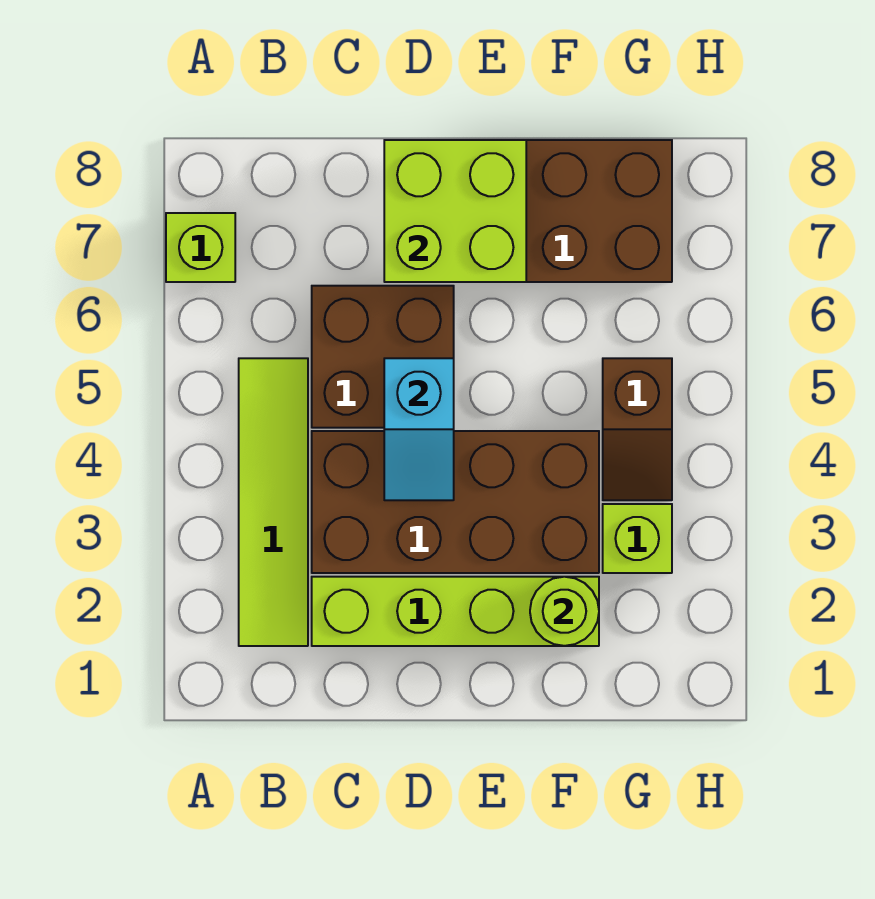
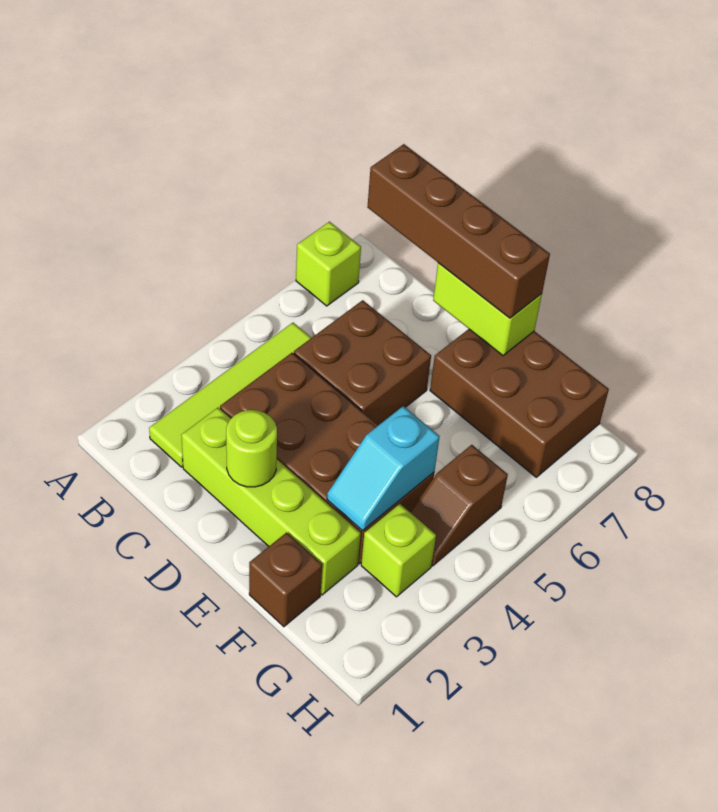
none -> brown brick B8:E8 level 3
cyan slope D4:D5 level 2 top 5 -> cyan slope F3:F4 level 2 top 4
lime brick D7:E8 level 2 -> lime brick D8:E8 level 2
none -> brown brick F1 level 1
lime round brick F2 level 2 -> lime round brick D2 level 2

